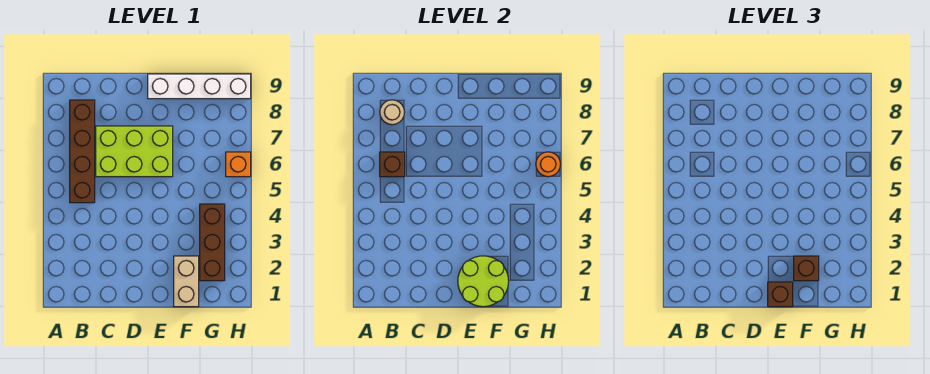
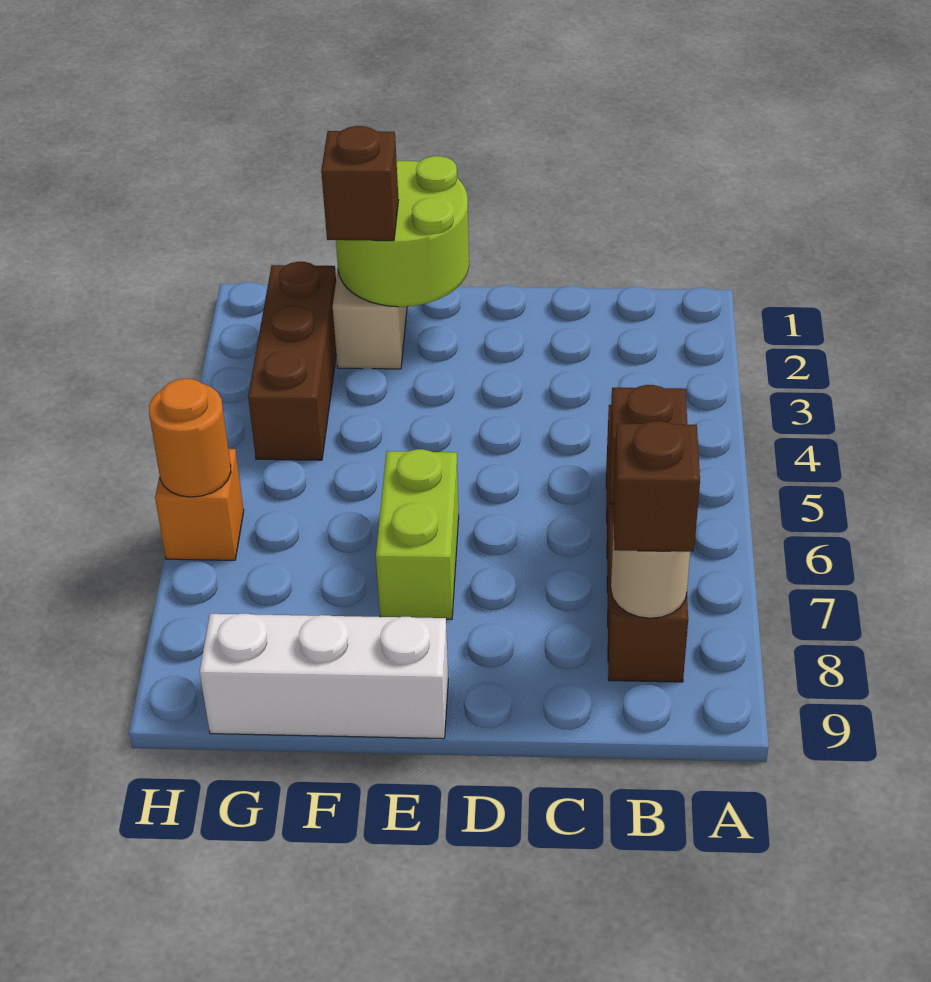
lime brick C6:E7 level 1 -> lime brick E6:E7 level 1
brown brick E1 level 3 -> brown brick B8 level 3
white brick E9:H9 level 1 -> white brick E9:G9 level 1

